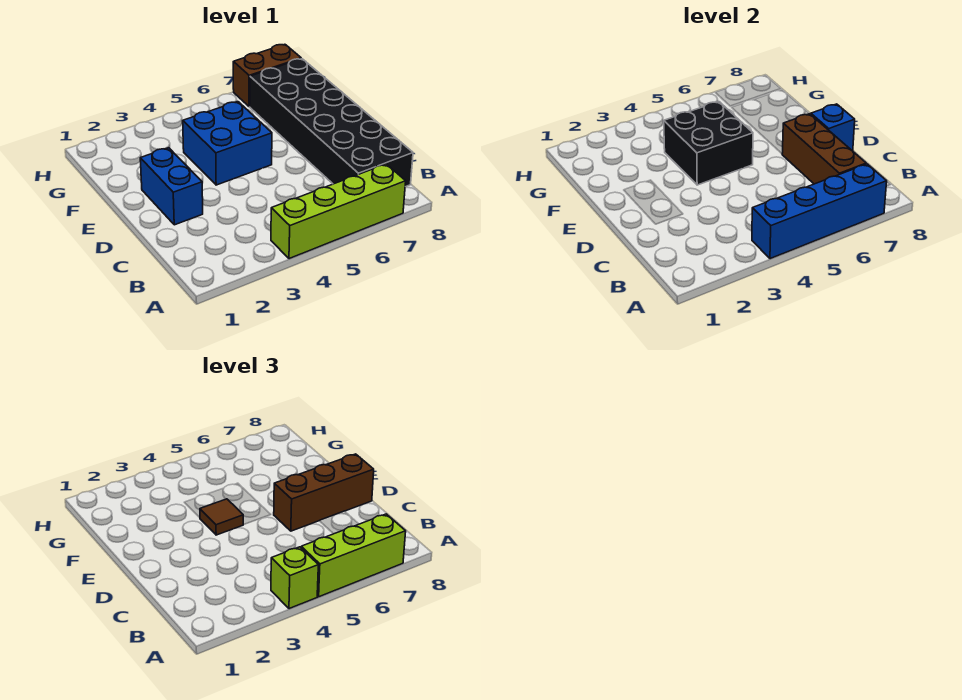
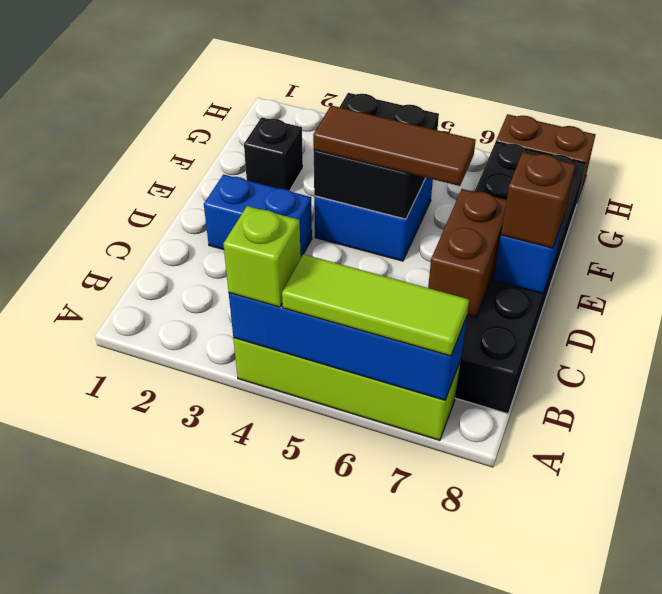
lime brick A5:A7 level 3 -> lime tile A5:A7 level 3
brown brick B7:D7 level 2 -> brown brick C7:D7 level 2
blue brick D2:E2 level 1 -> blue brick D2:D3 level 1
brown brick D6:D8 level 3 -> brown brick D8 level 3
brown tile E4 level 3 -> brown tile E4:E6 level 3
none -> black brick F2 level 1

